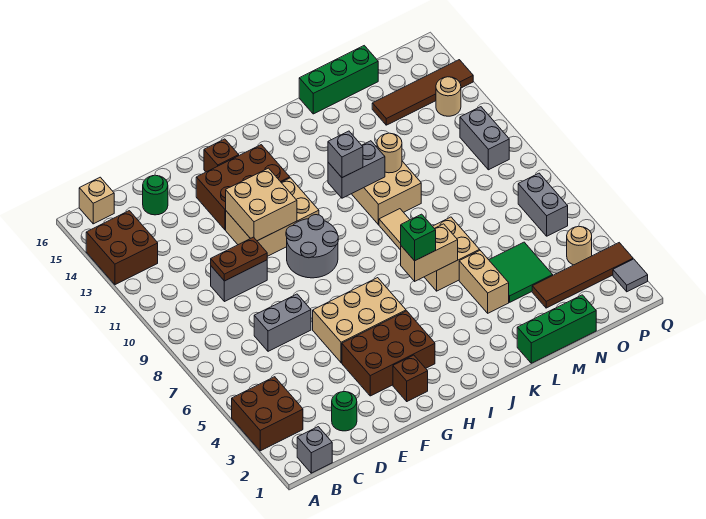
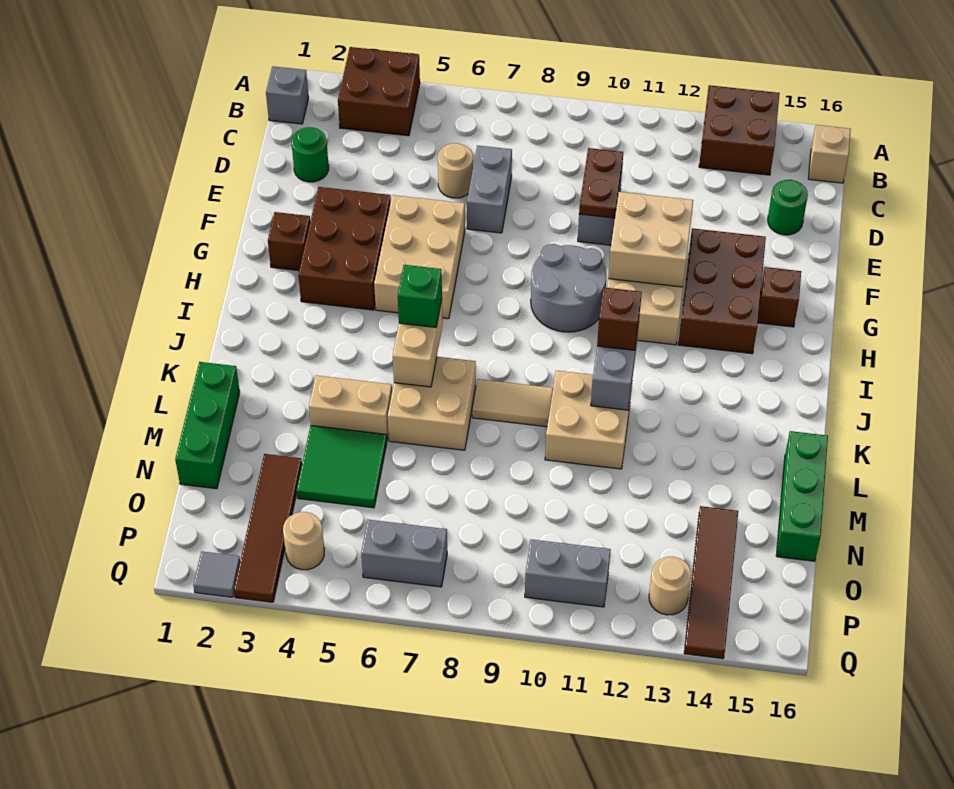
grey brick J11 level 3 -> brown brick J11 level 3
tan round brick L11 level 2 -> tan round brick D6 level 1

